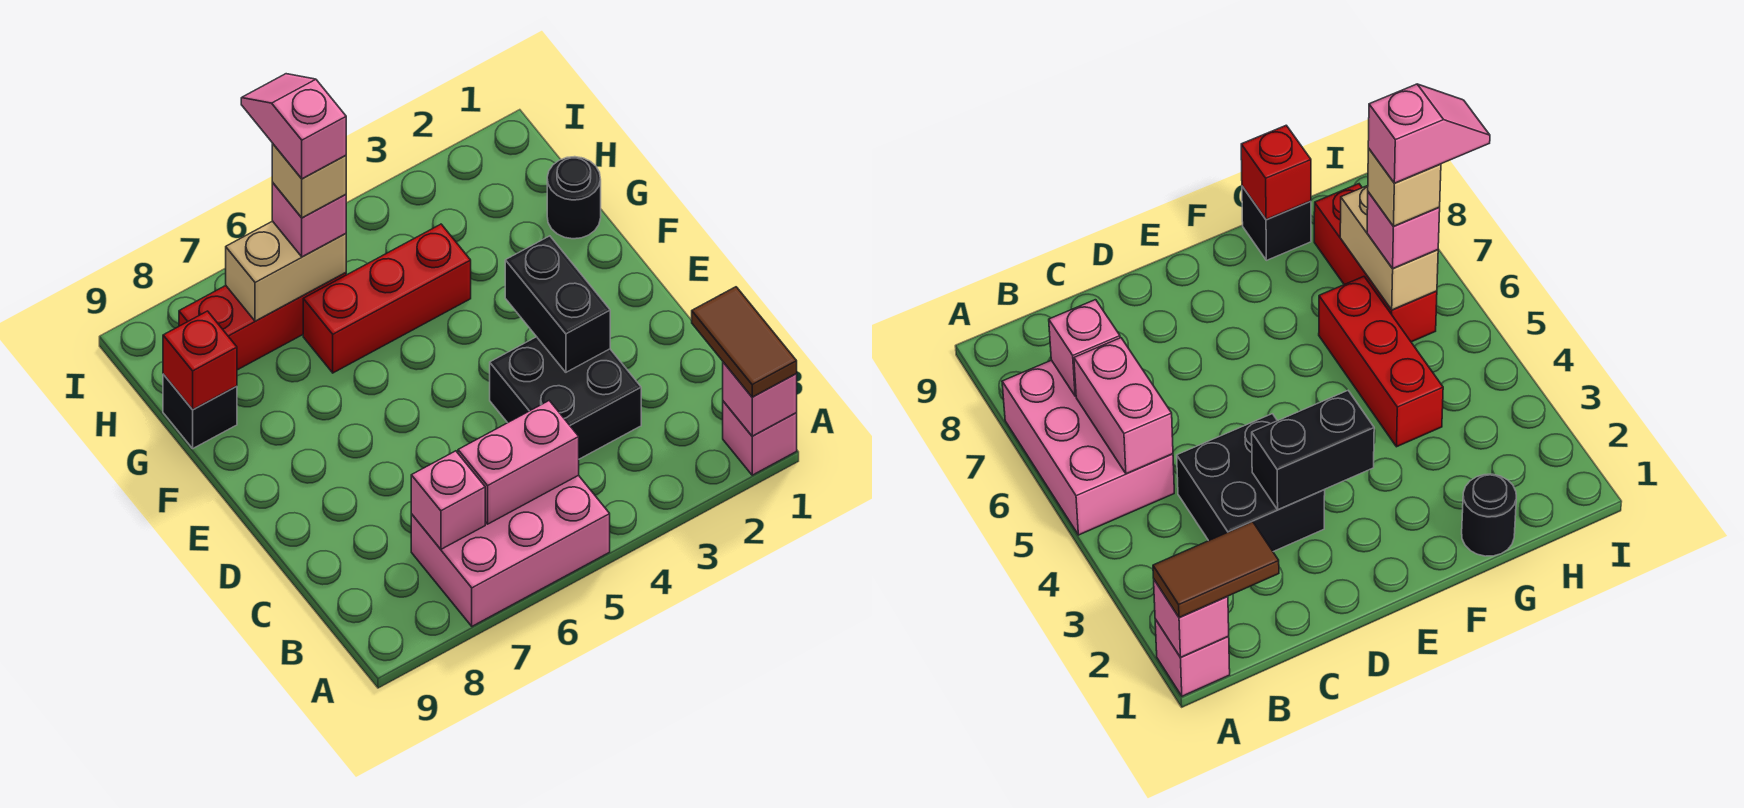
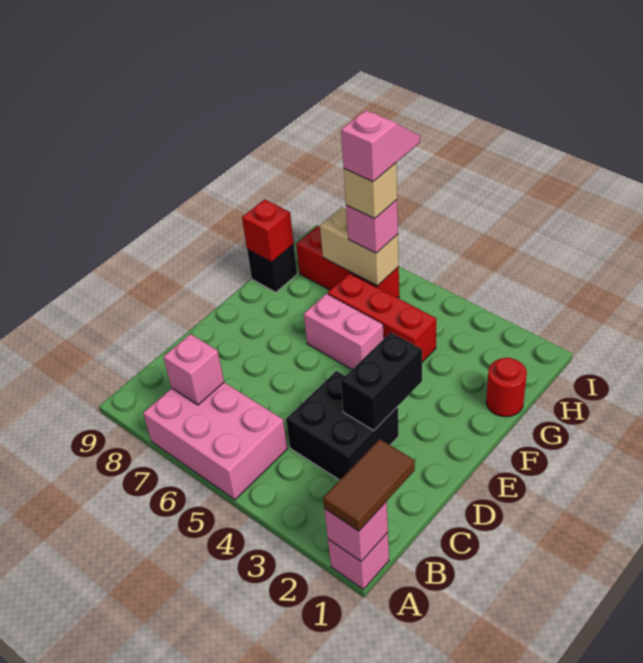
pink brick B5:B6 level 2 -> pink brick F5:F6 level 1
black round brick G1 level 1 -> red round brick G1 level 1

